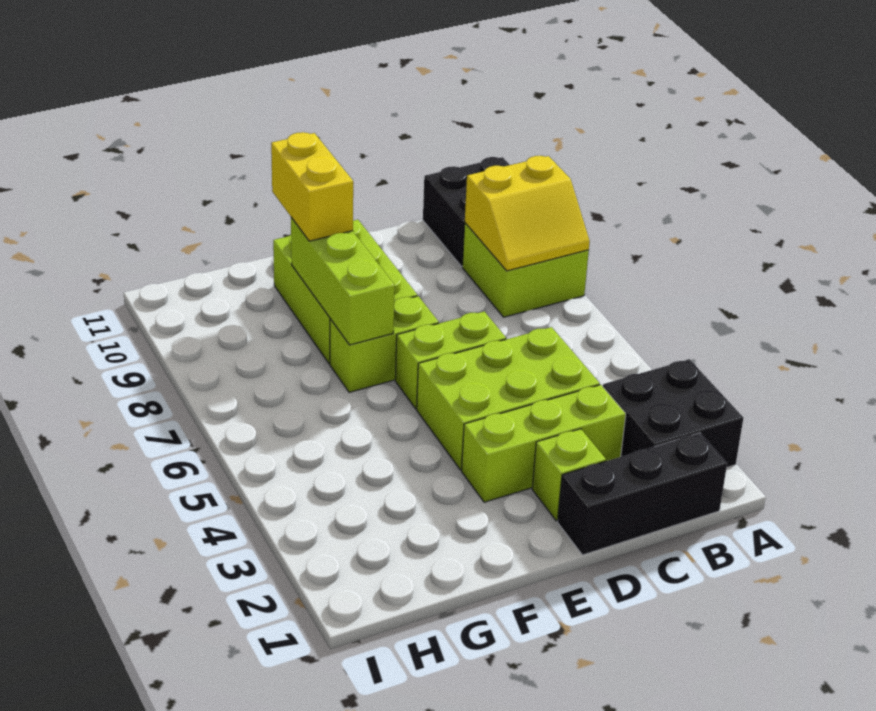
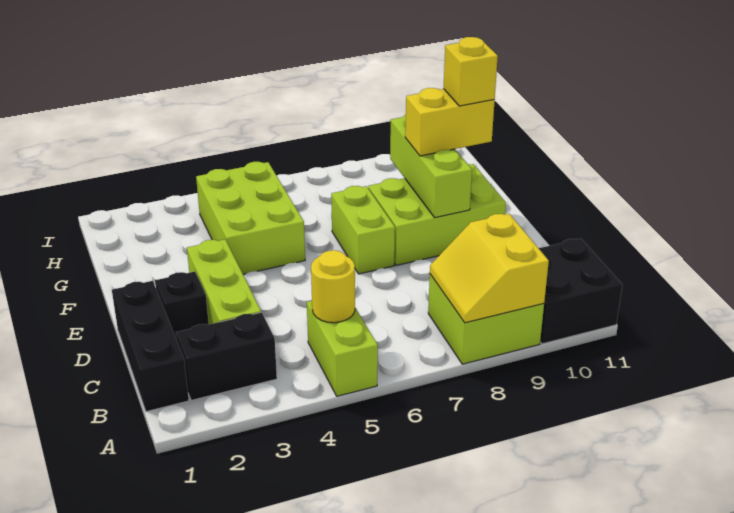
black brick A2:B3 level 1 -> black brick B2:B3 level 1
none -> yellow round brick B5 level 2
lime brick C4:E5 level 1 -> lime brick F4:H5 level 1
lime brick D2 level 1 -> black brick D2 level 1
lime brick D6:E6 level 1 -> lime brick A5:B5 level 1
lime brick F7:F9 level 2 -> lime brick E9:G9 level 2
none -> yellow brick F10 level 4

